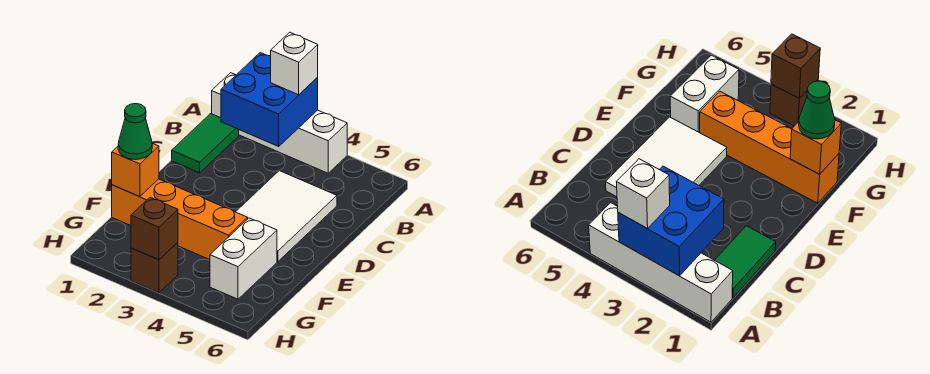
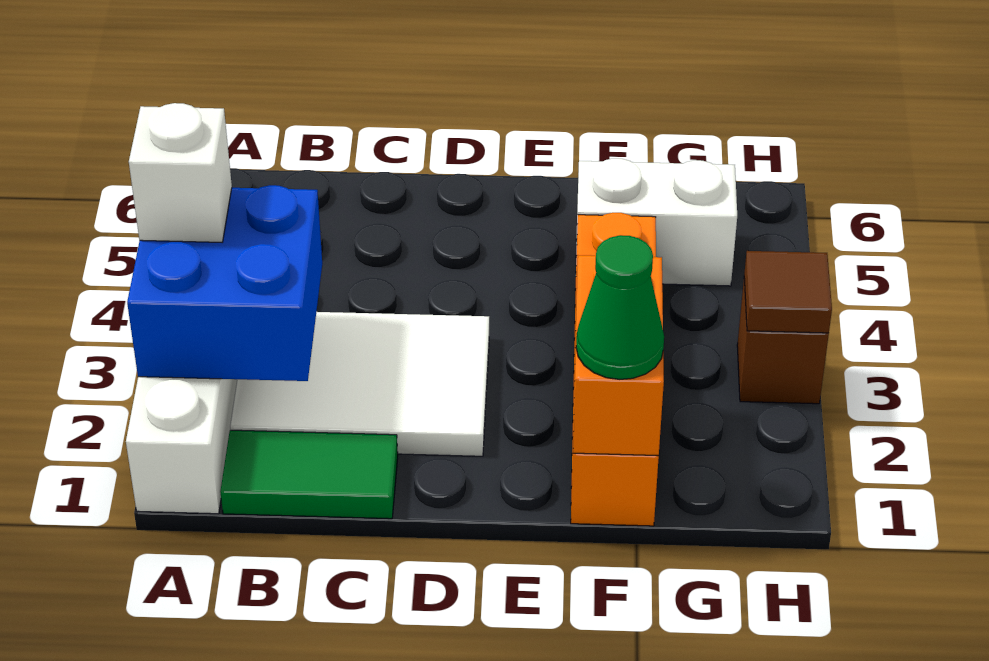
white tile C4:E5 level 1 -> white tile B2:D3 level 1
orange brick F1 level 2 -> orange brick F1:F2 level 2
brown brick H3 level 2 -> brown tile H3 level 2

